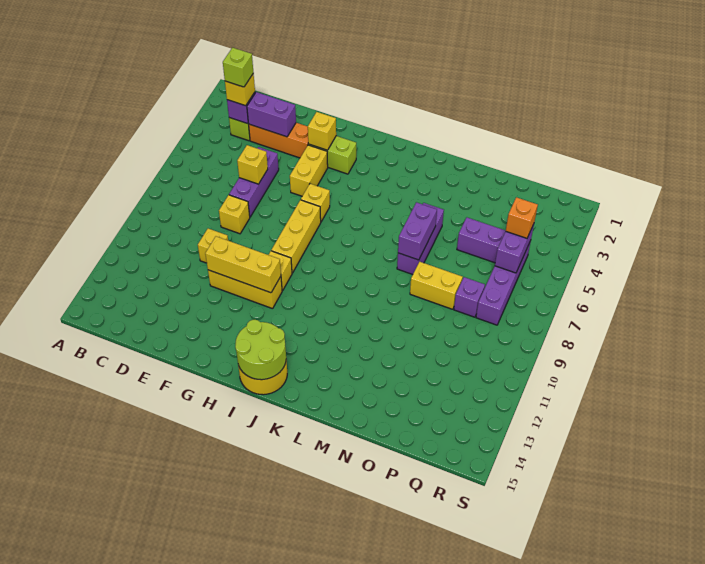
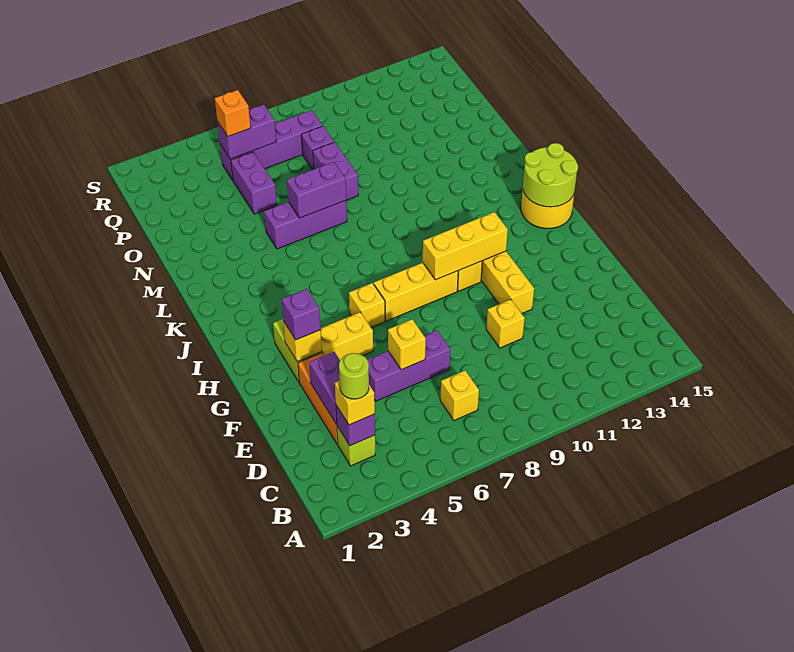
lime brick C3 level 4 -> lime round brick C3 level 4
yellow brick E8 level 1 -> yellow brick C7 level 1
yellow brick F11:H11 level 2 -> yellow brick H9:H11 level 2
none -> purple brick G3 level 3
yellow brick N8:O8 level 1 -> purple brick N8:O8 level 1

